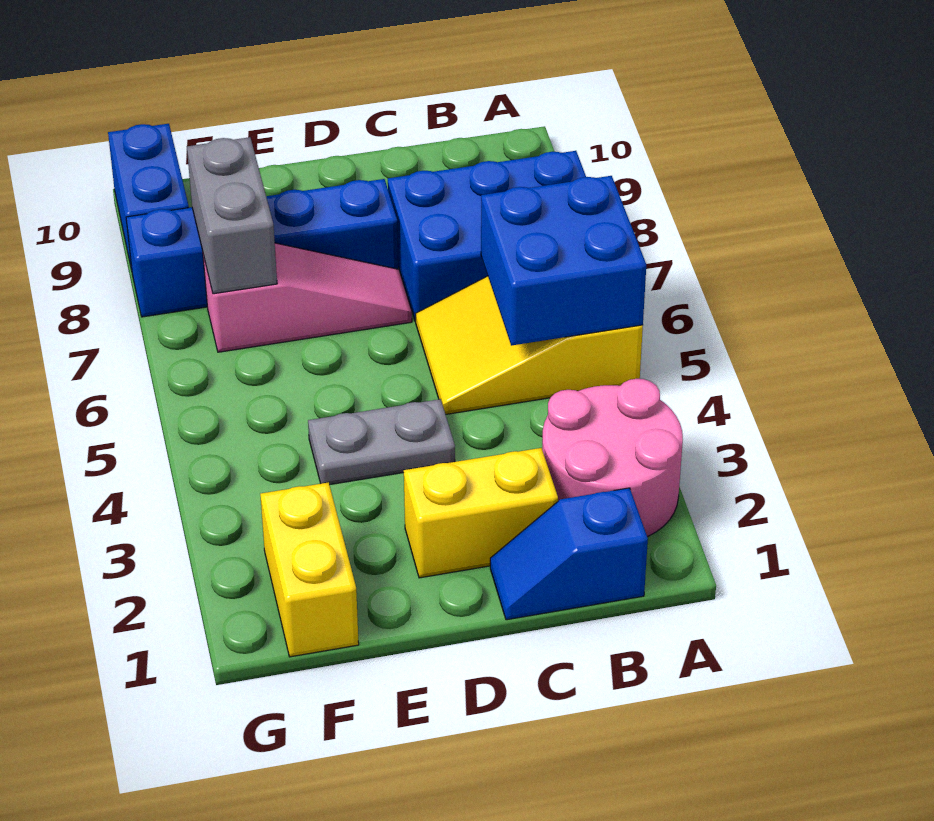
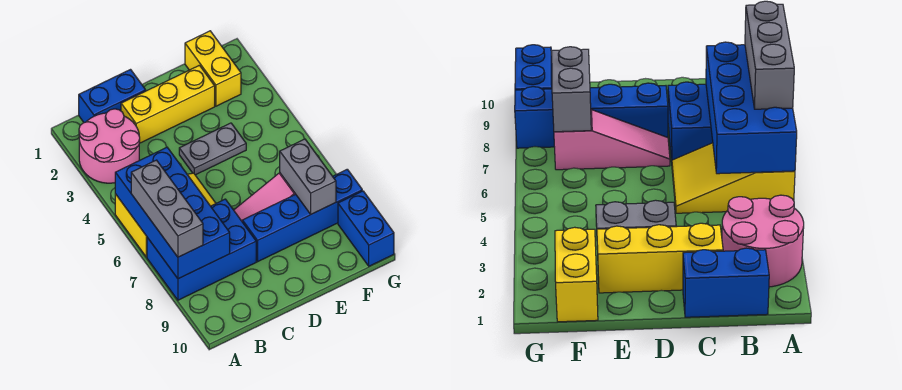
blue brick A5:B6 level 2 -> blue brick A5:B8 level 2
none -> grey brick A6:A8 level 3
blue slope B1:C1 level 1 top B -> blue brick B1:C1 level 1
yellow brick C2:D2 level 1 -> yellow brick C2:E2 level 1

